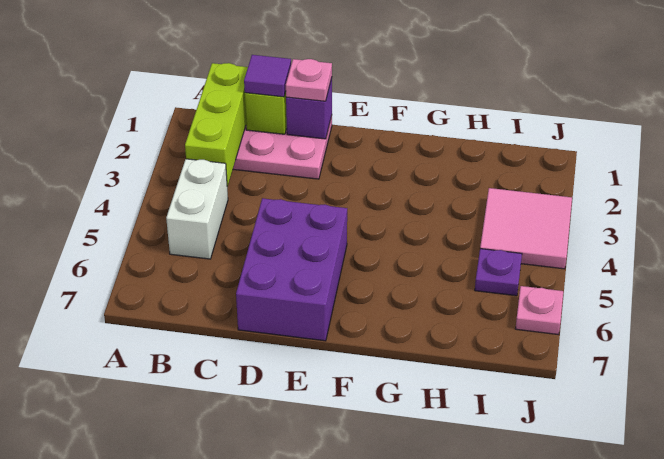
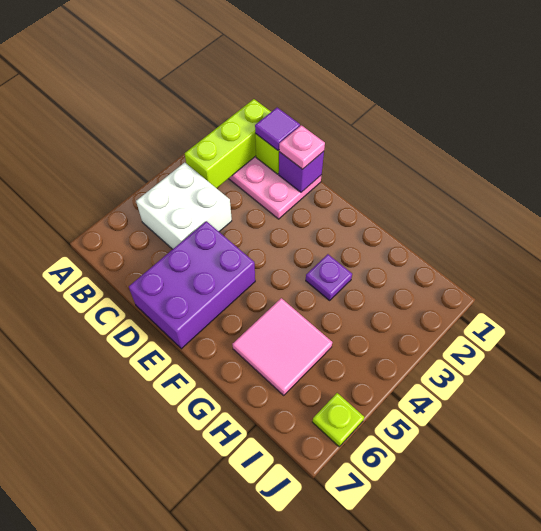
white brick B4:B5 level 1 -> white brick B4:C5 level 1
pink tile I3:J4 level 1 -> pink tile G5:H6 level 1
purple plate I5 level 1 -> purple plate G3 level 1
pink plate J6 level 1 -> lime plate J6 level 1

